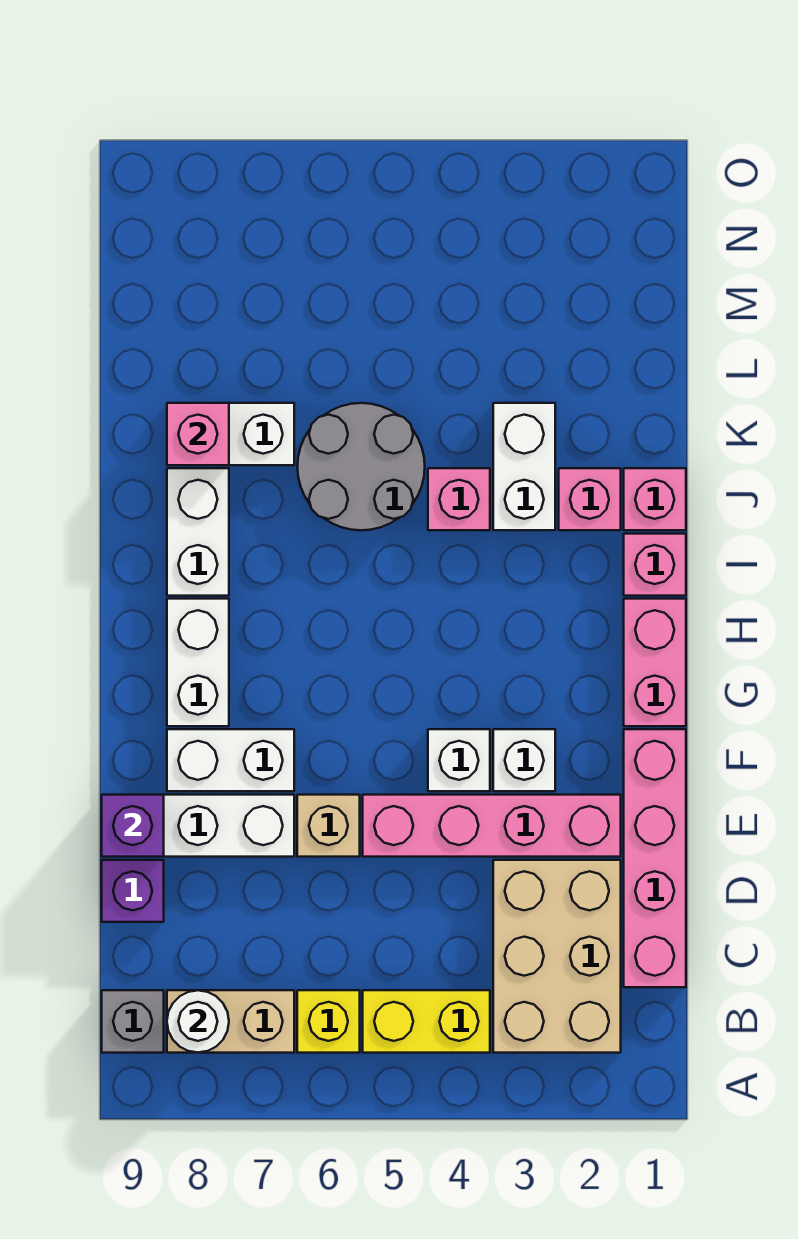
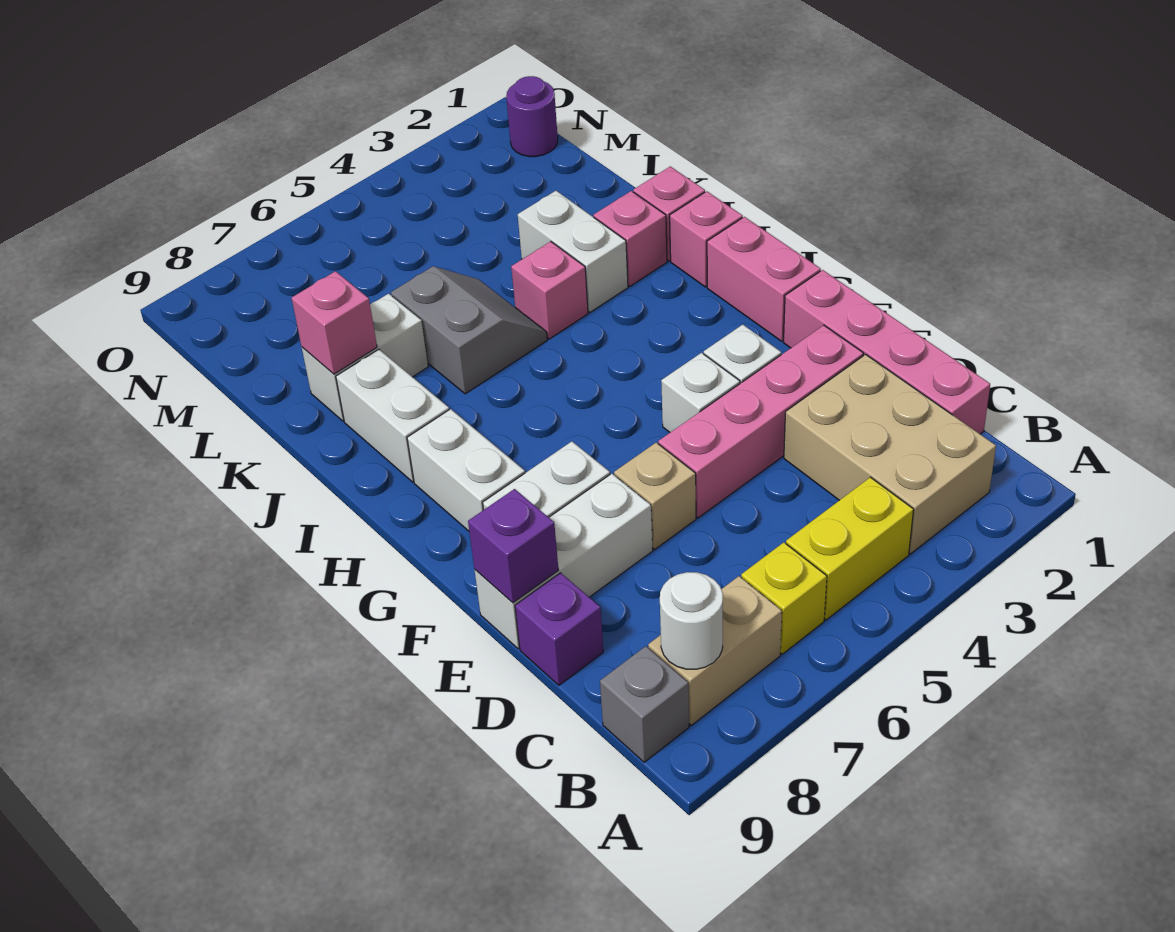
grey round brick J5:K6 level 1 -> grey slope J5:K6 level 1 top 6
none -> purple round brick N1 level 1

